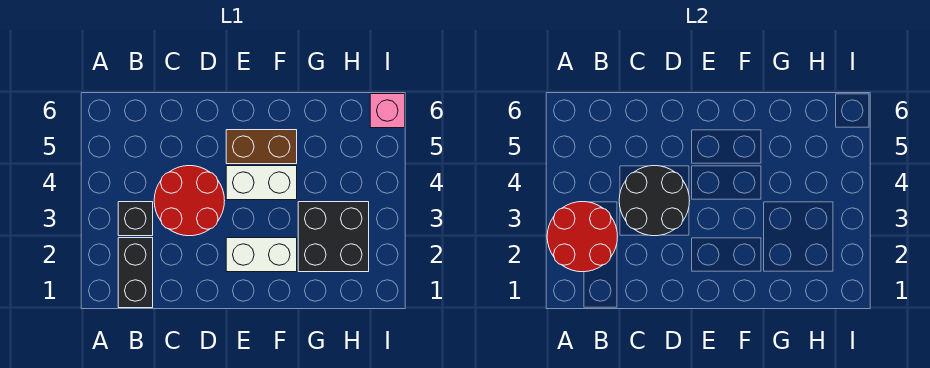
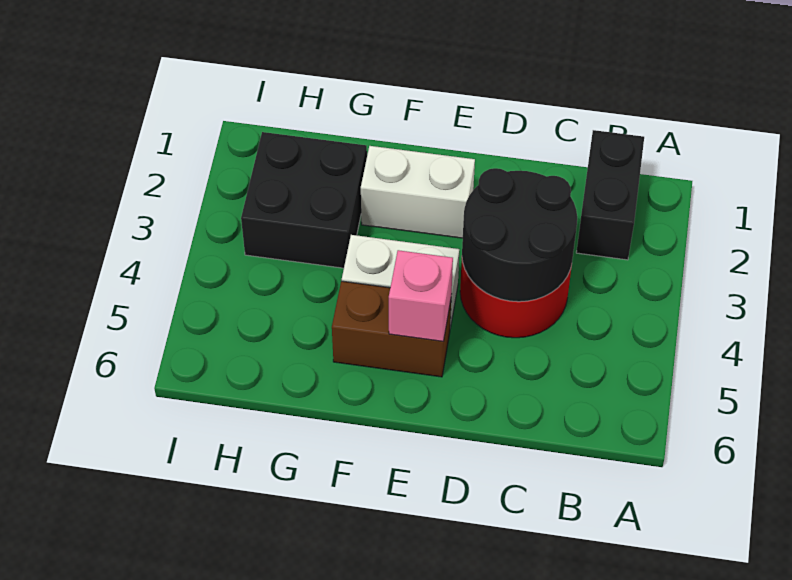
red round brick A2:B3 level 2 -> none
black brick B3 level 1 -> none
pink brick I6 level 1 -> pink brick E5 level 2

